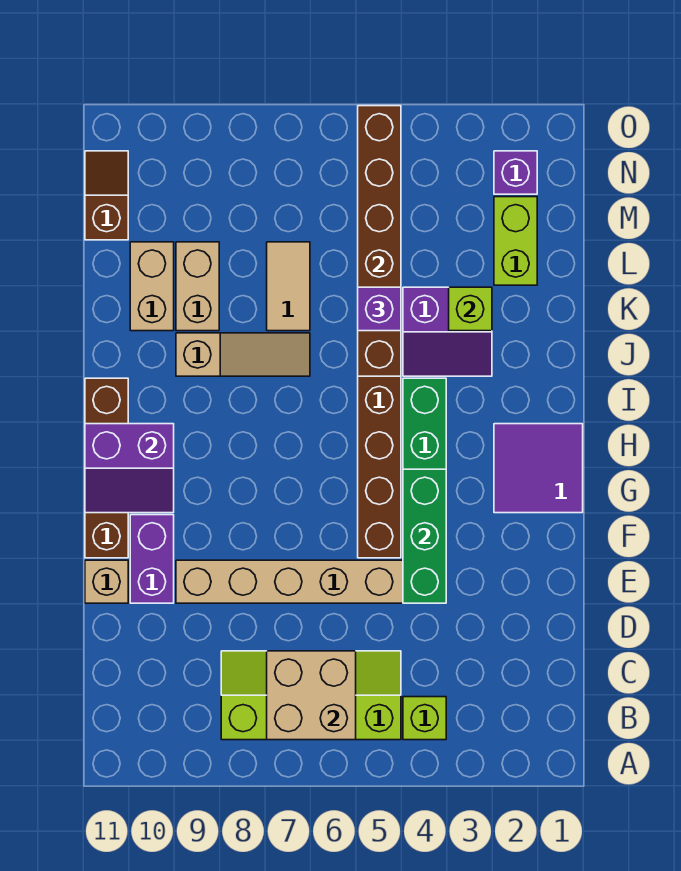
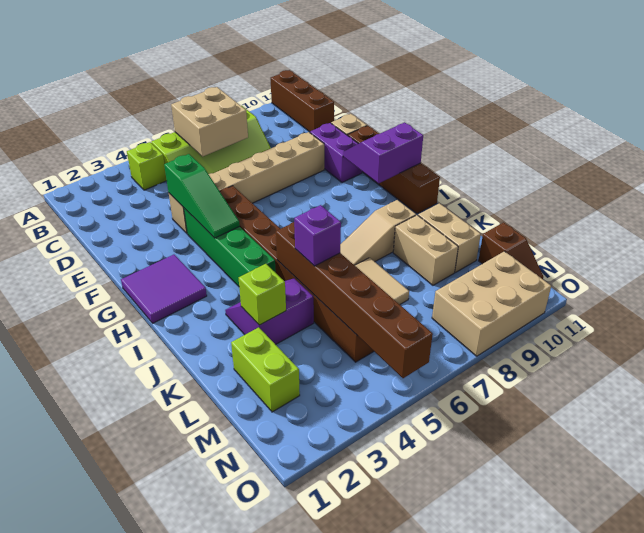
none -> brown brick A11:C11 level 1
green brick E4:G4 level 2 -> green slope E4:G4 level 2 top E
purple brick N2 level 1 -> none
none -> tan brick N8:O10 level 1

